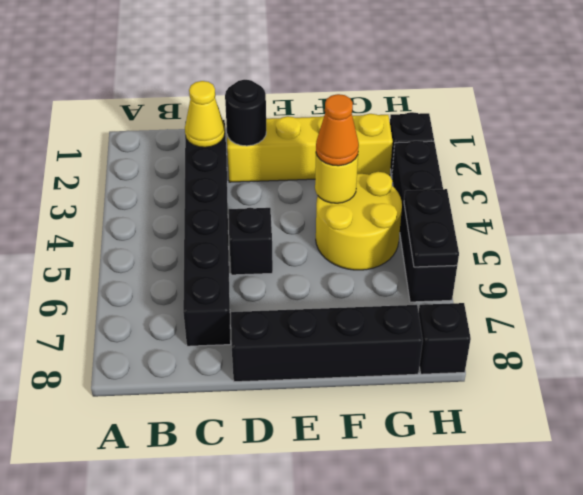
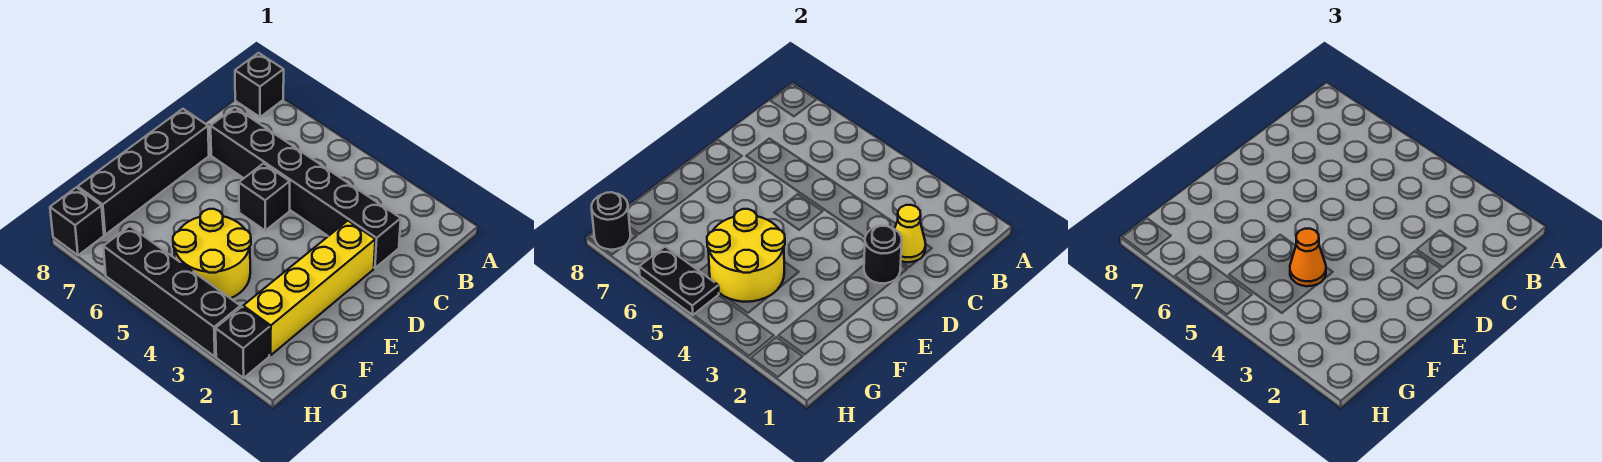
none -> black brick A8 level 1
yellow round brick F4 level 2 -> yellow round brick F4:G5 level 2
none -> black round brick H8 level 2

